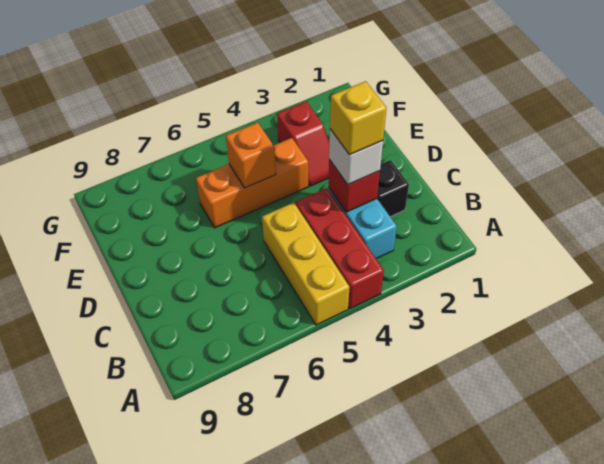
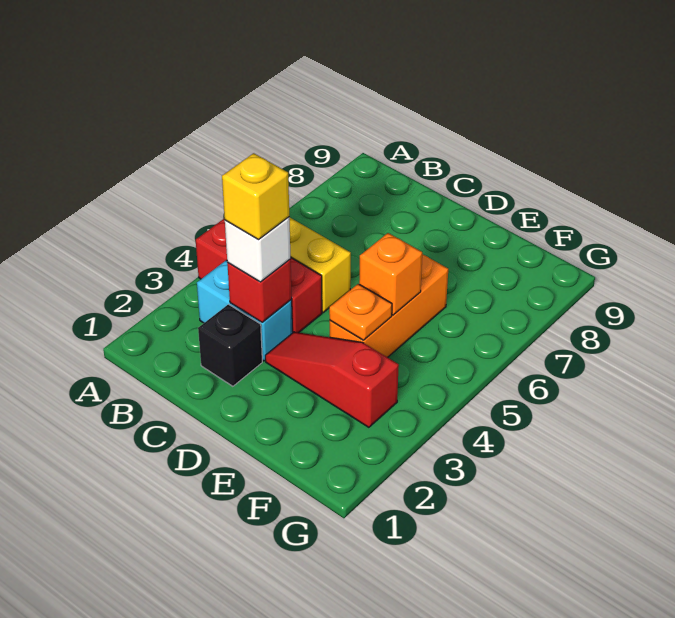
red slope E3:F3 level 1 top F -> red slope D3:F3 level 1 top F
none -> orange plate E4 level 2

